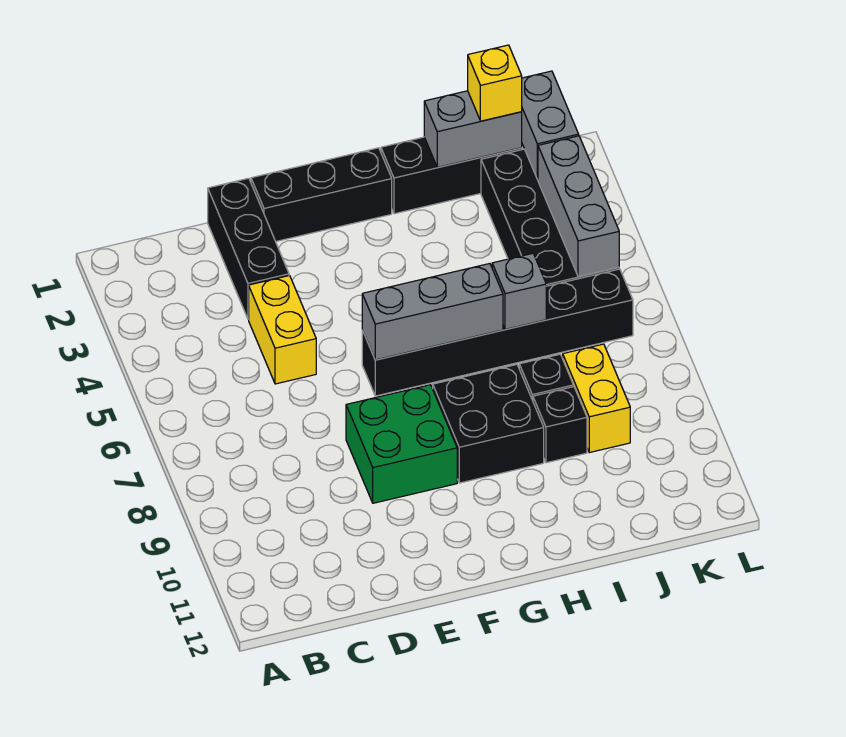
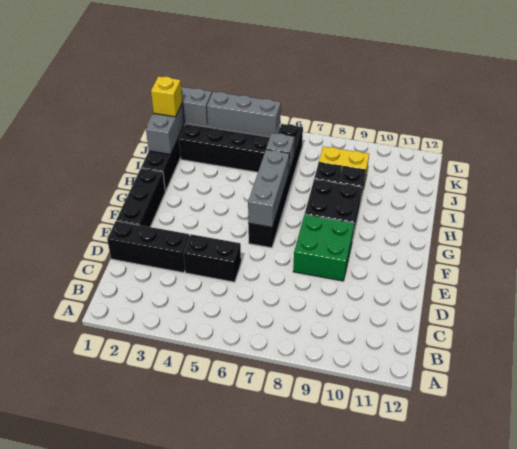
yellow brick D4:D5 level 1 -> black brick D4:D5 level 1

